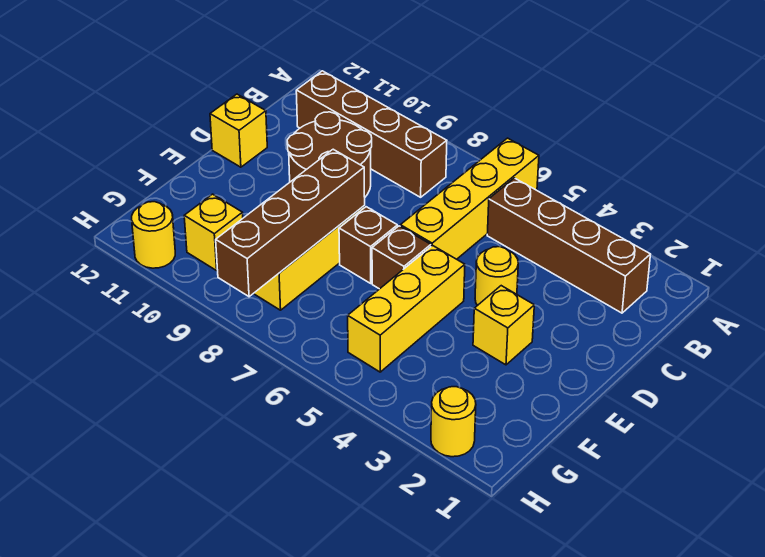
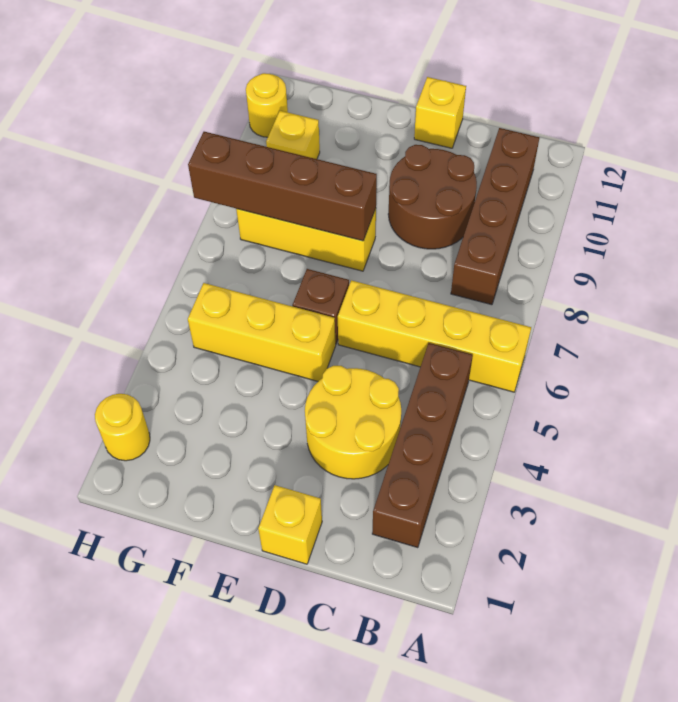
yellow round brick D4 level 1 -> yellow round brick C3:D4 level 1
yellow brick E3 level 1 -> yellow brick D1 level 1
brown brick E7 level 1 -> none

